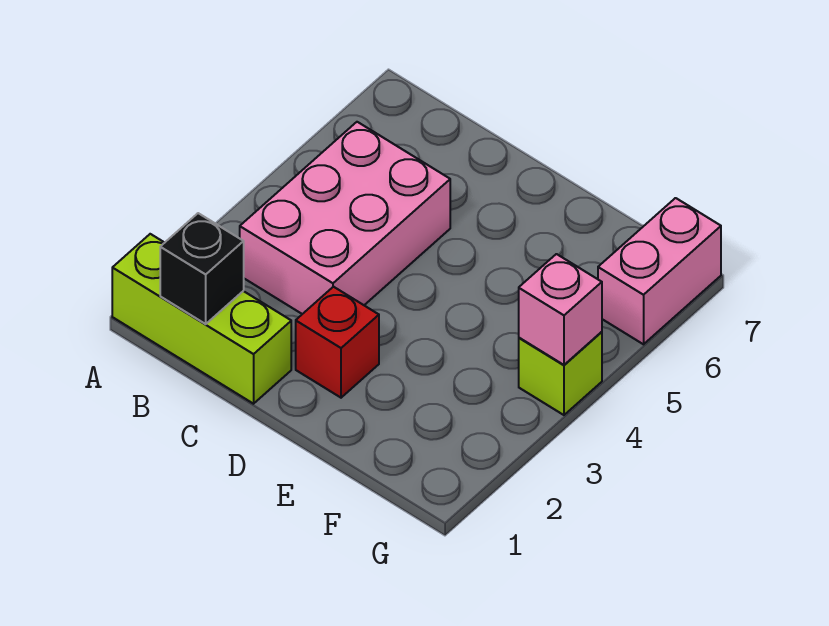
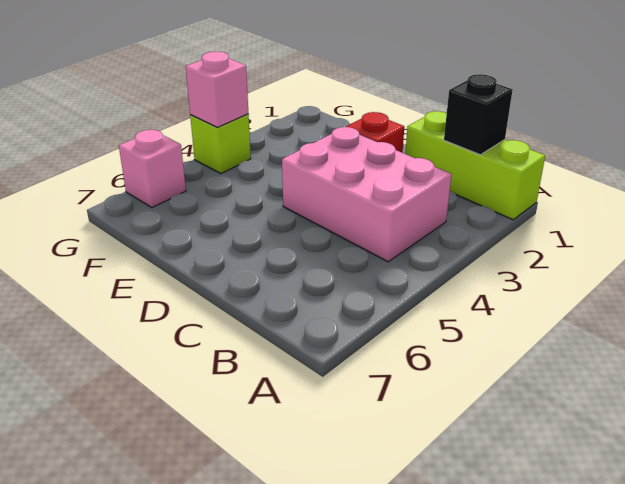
pink brick B3:C5 level 1 -> pink brick B3:D4 level 1
pink brick G6:G7 level 1 -> pink brick G6 level 1

